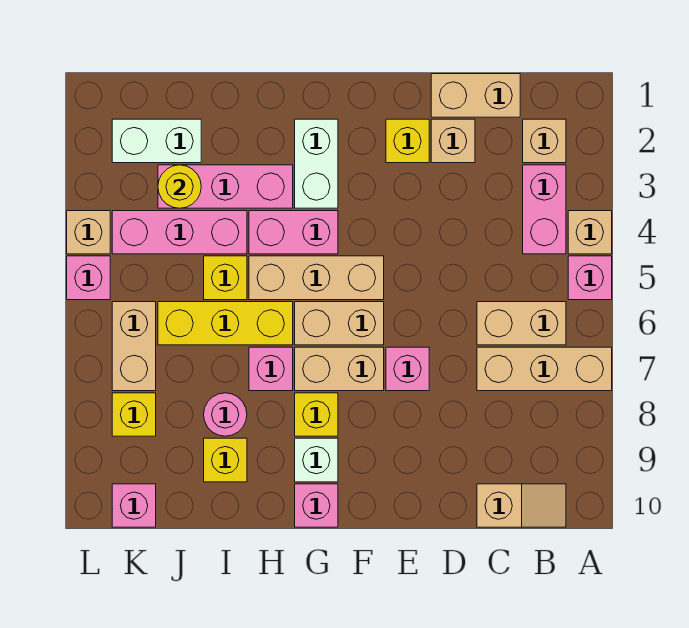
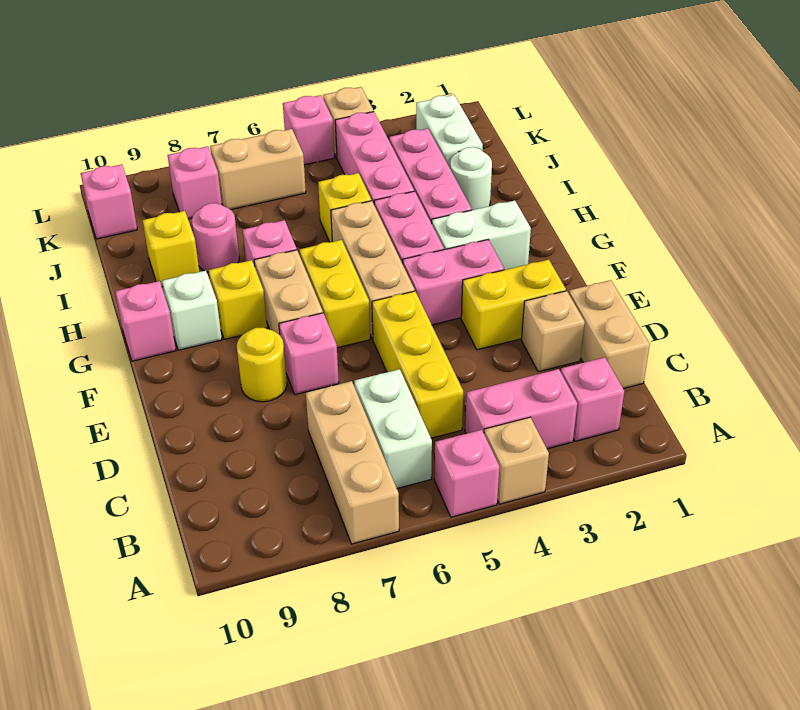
tan brick B2 level 1 -> pink brick B2 level 1
tan brick B6:C6 level 1 -> white brick B6:C6 level 1
tan slope B10:C10 level 1 top C -> none
yellow brick E2 level 1 -> yellow brick E2:E3 level 1
none -> pink brick F3:F4 level 1
tan brick F6:G6 level 1 -> yellow brick F6:G6 level 1
yellow brick H6:J6 level 1 -> yellow brick C5:E5 level 1
none -> white round brick I2 level 1
yellow round brick J3 level 2 -> yellow round brick E8 level 1
yellow brick K8 level 1 -> pink brick K8 level 1

